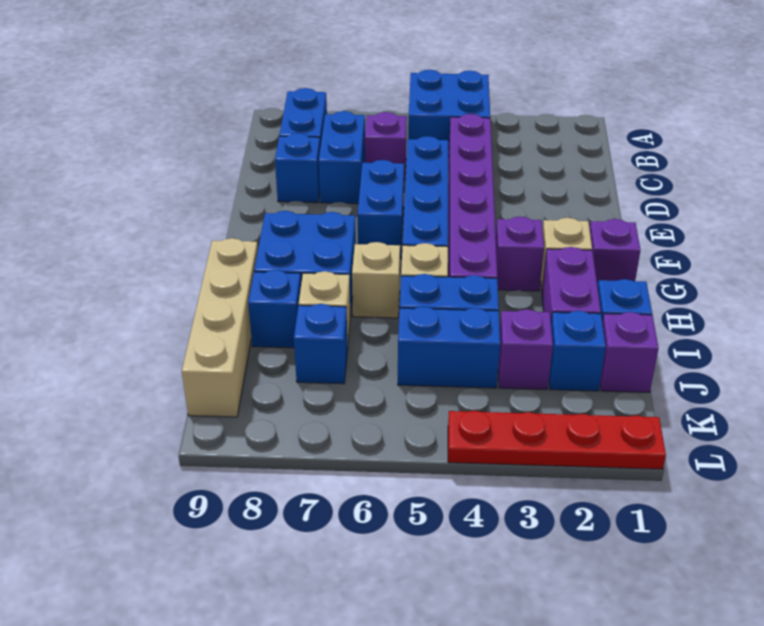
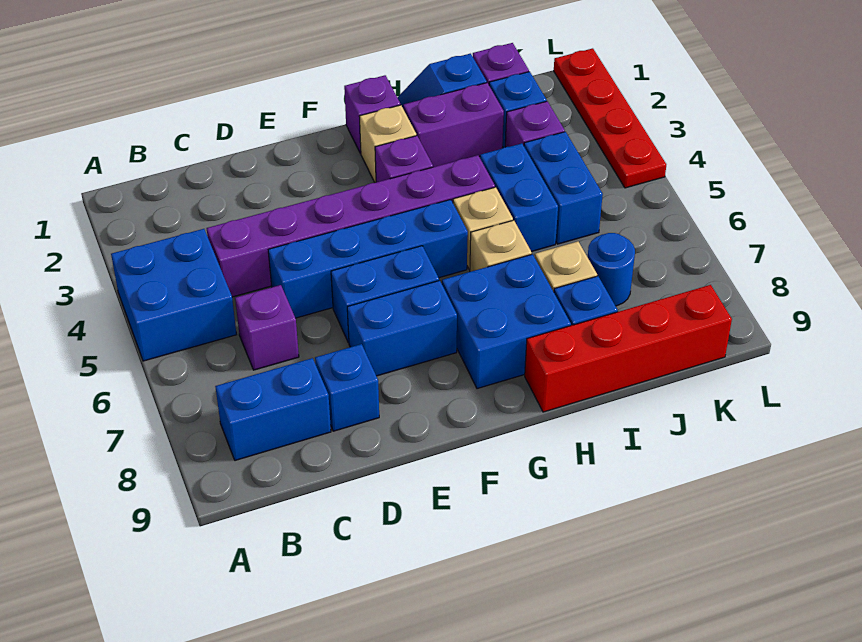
blue brick C7:D7 level 1 -> blue brick E7:F7 level 1
tan brick H9:K9 level 1 -> red brick H9:K9 level 1
blue brick J7 level 1 -> blue round brick J7 level 1

